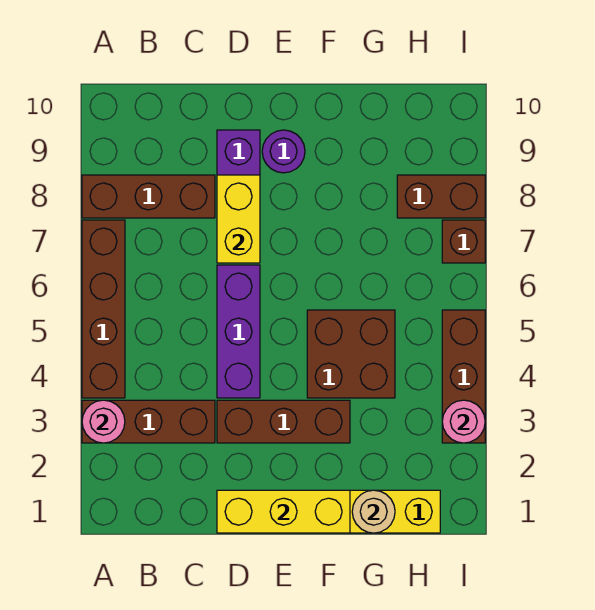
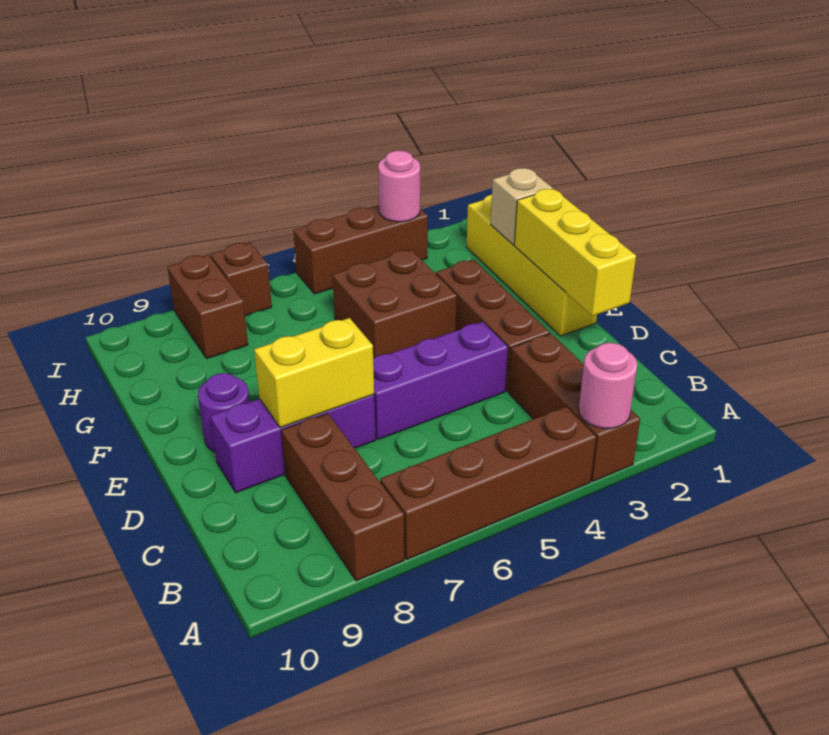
tan round brick G1 level 2 -> tan brick G1 level 2

